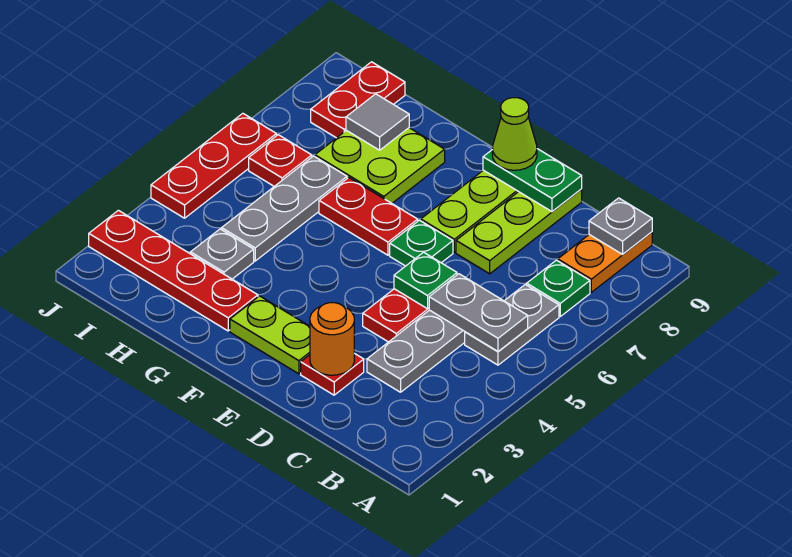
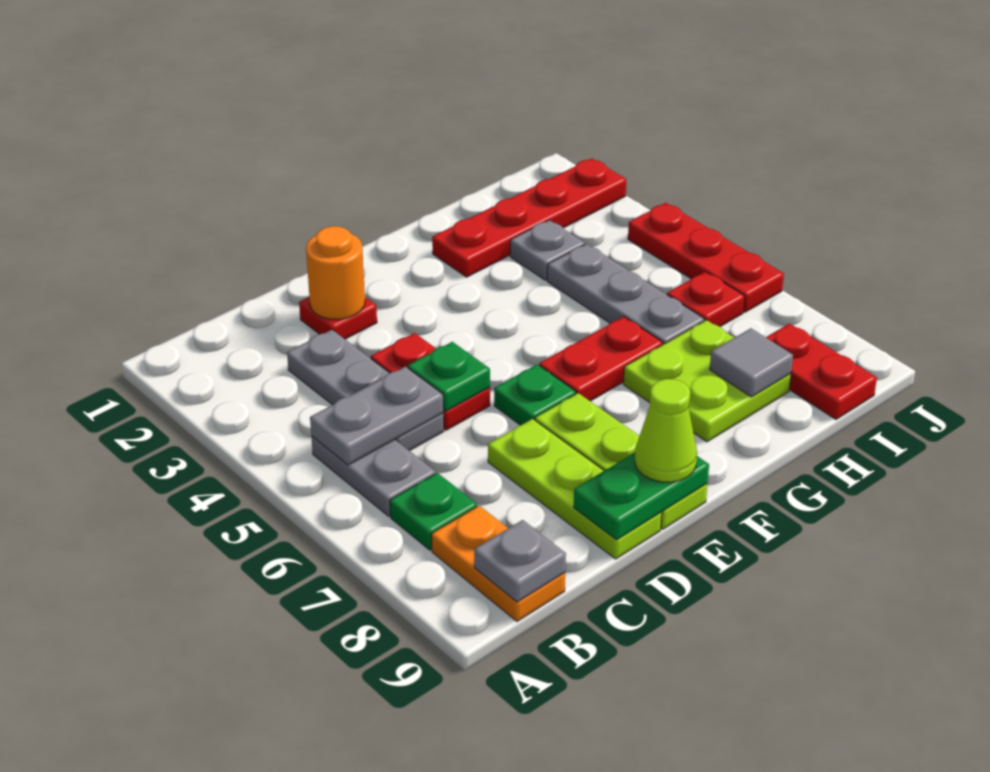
lime plate E2:F2 level 1 -> none

